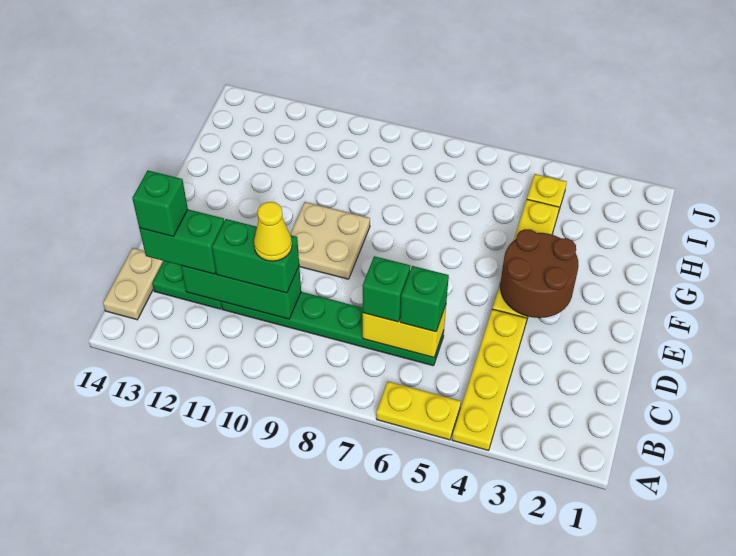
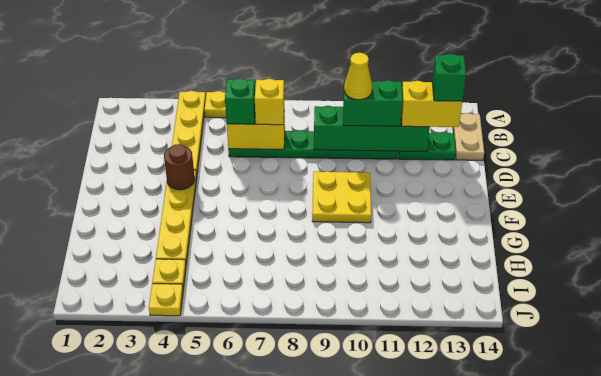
green brick C7 level 3 -> yellow brick C7 level 3
green brick C10:C12 level 2 -> green brick C9:C12 level 2
green brick C12:C13 level 3 -> yellow brick C12:C13 level 3
brown round brick E3:F4 level 2 -> brown round brick E4 level 2
tan plate E9:F10 level 1 -> yellow plate E9:F10 level 1
none -> yellow plate J4 level 1

